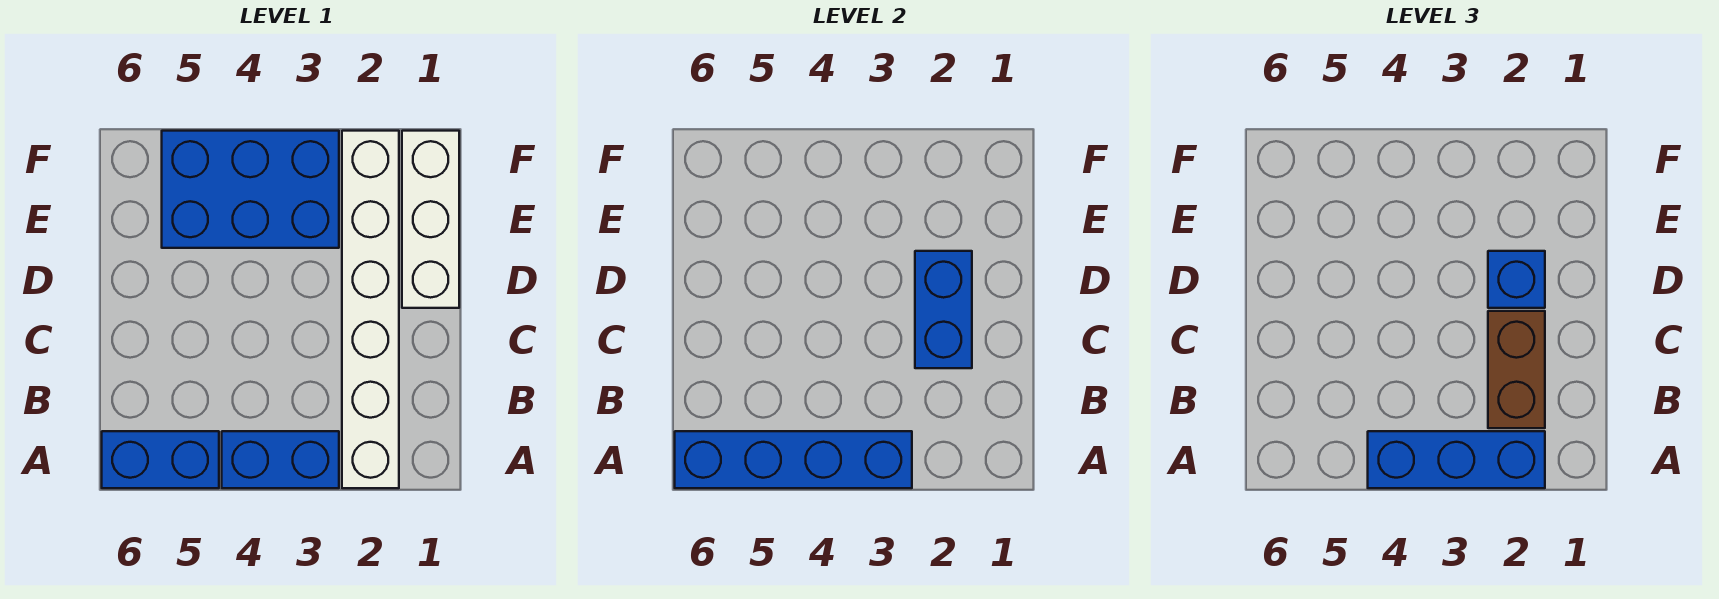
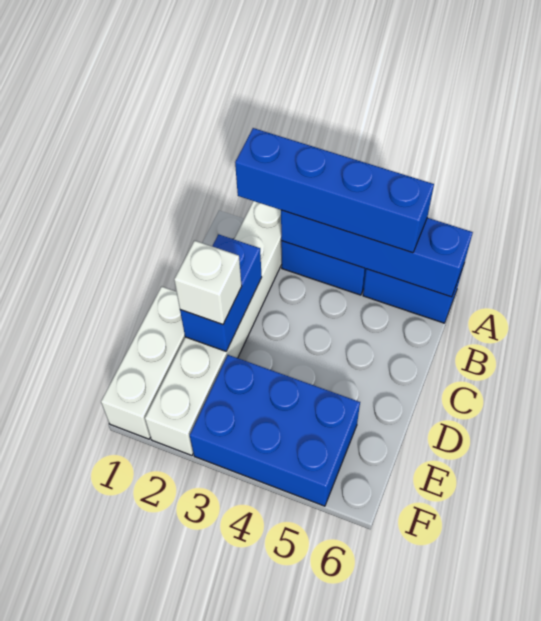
blue brick A2:A4 level 3 -> blue brick A2:A5 level 3
brown brick B2:C2 level 3 -> none
blue brick D2 level 3 -> white brick D2 level 3

